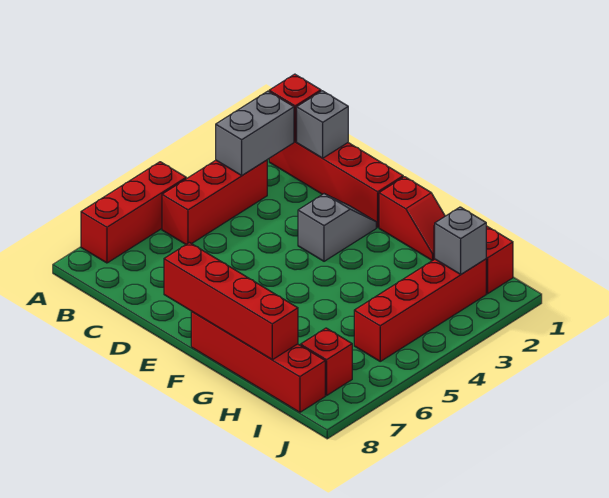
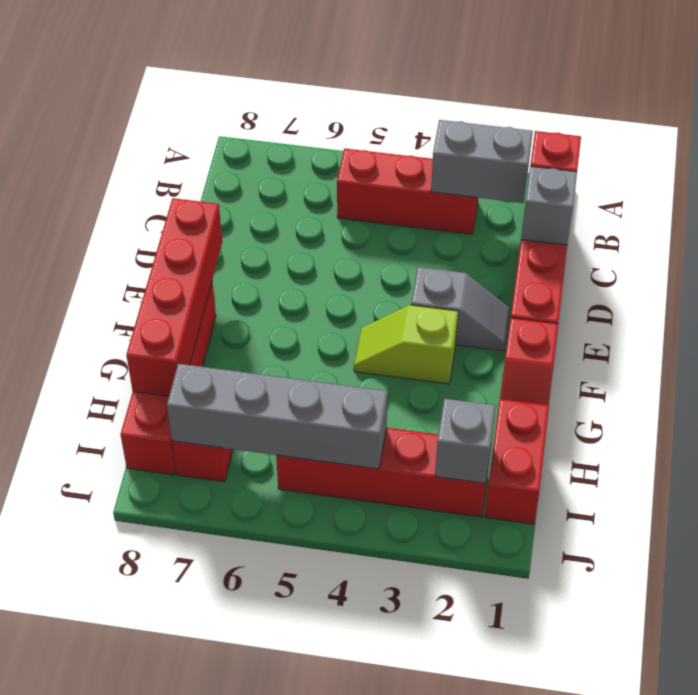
red brick A5:A7 level 1 -> none
none -> lime slope F3:F4 level 1 top 3
none -> grey brick I4:I7 level 2

